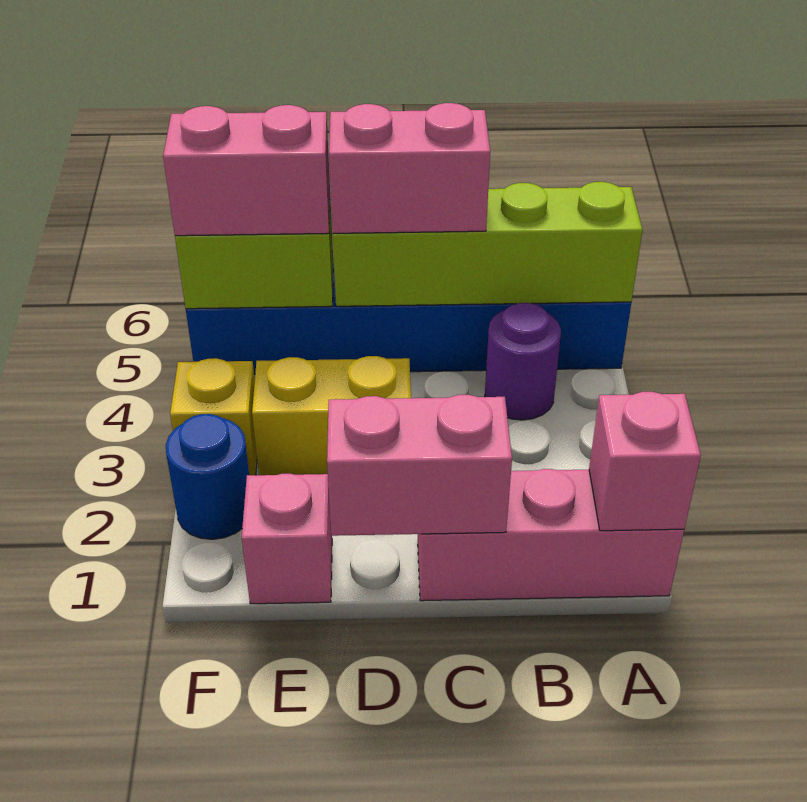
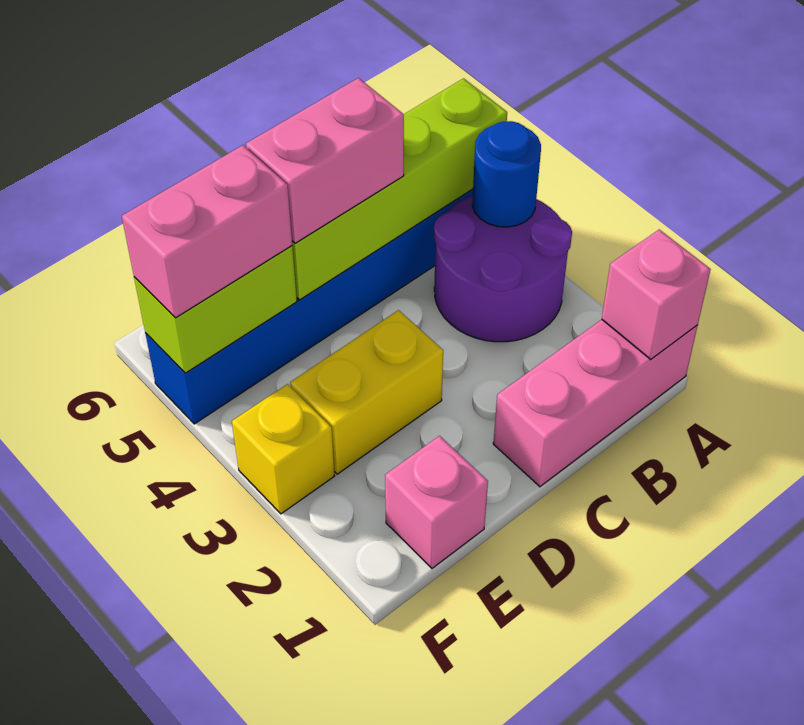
purple round brick B4 level 1 -> purple round brick A3:B4 level 1
pink brick C1:D1 level 2 -> none
blue round brick F2 level 1 -> blue round brick A4 level 2

